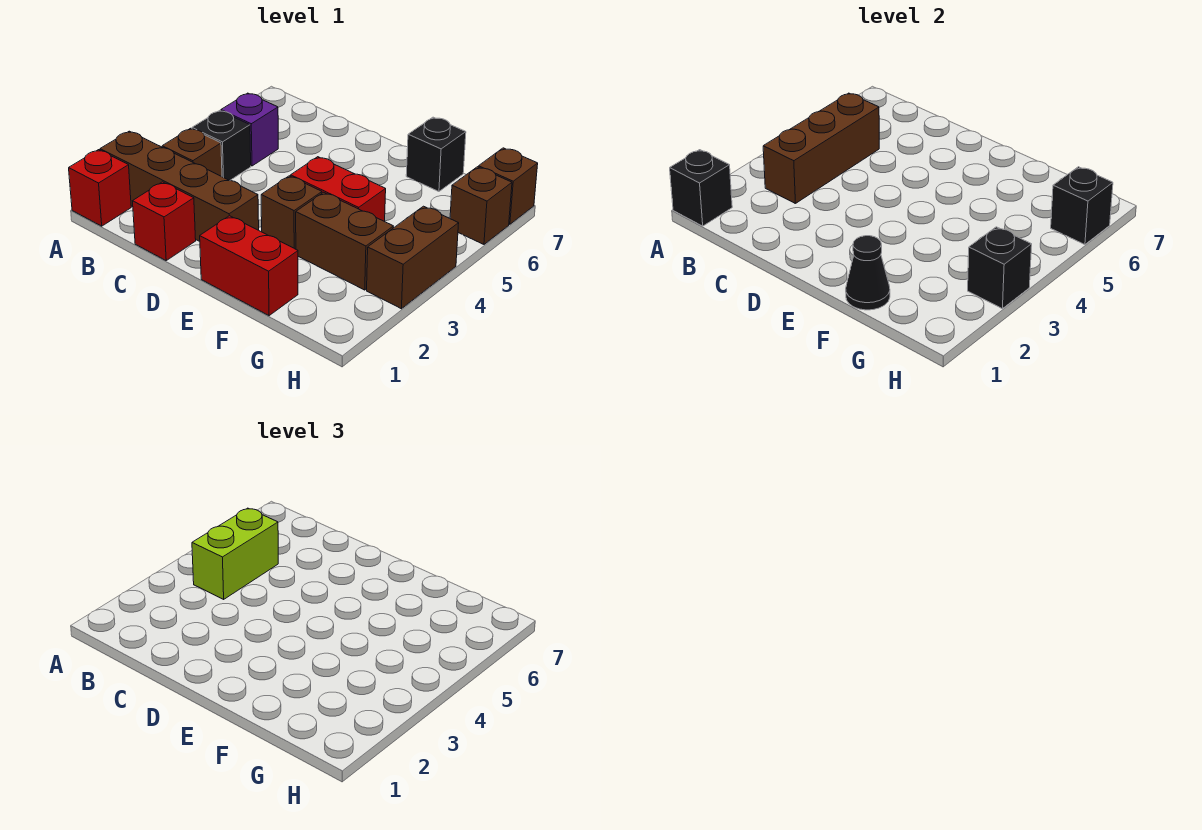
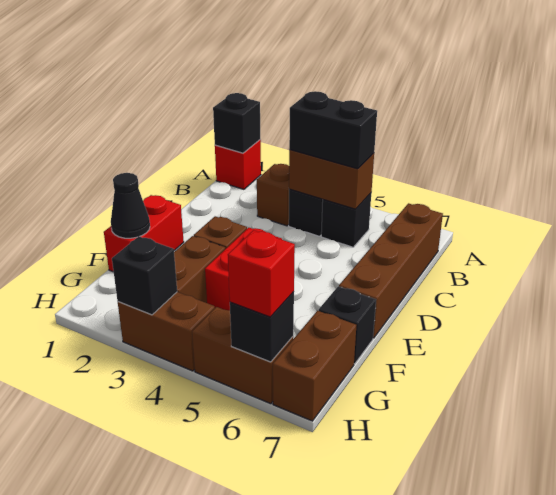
brown brick A2:D2 level 1 -> brown brick B7:E7 level 1
brown brick B3:B5 level 2 -> brown brick B4:B5 level 2
lime brick B4:B5 level 3 -> black brick B4:B5 level 3
purple brick B5 level 1 -> black brick B5 level 1
red brick C1 level 1 -> red brick H6 level 3
brown brick H6 level 1 -> brown brick H5:H6 level 1
brown brick H7 level 1 -> brown brick G7:H7 level 1

